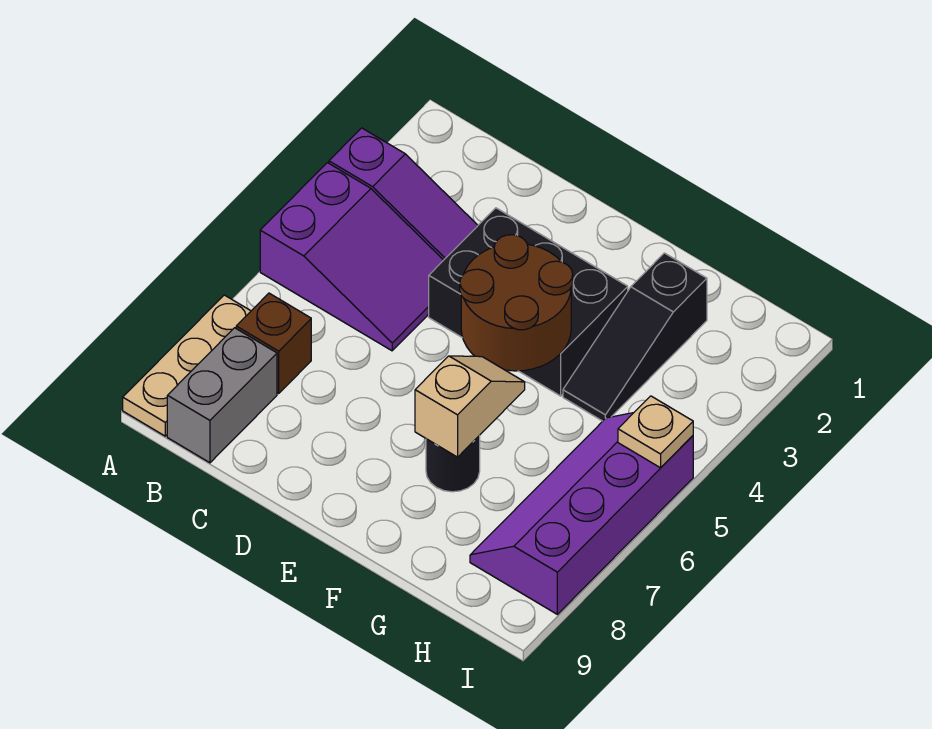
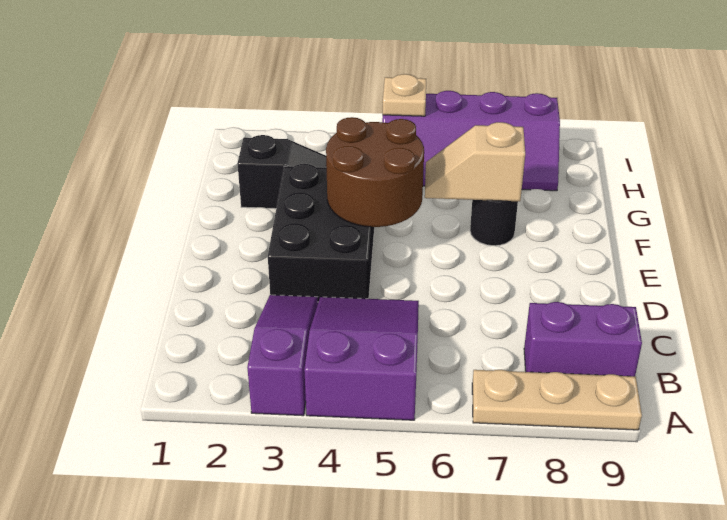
brown brick B7 level 1 -> none
grey brick B8:B9 level 1 -> purple brick B8:B9 level 1

